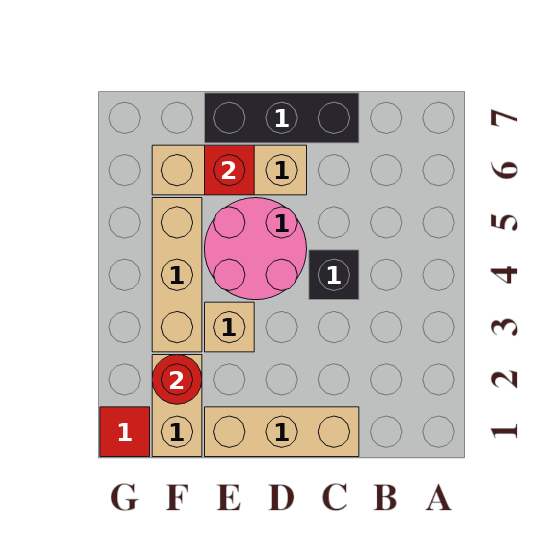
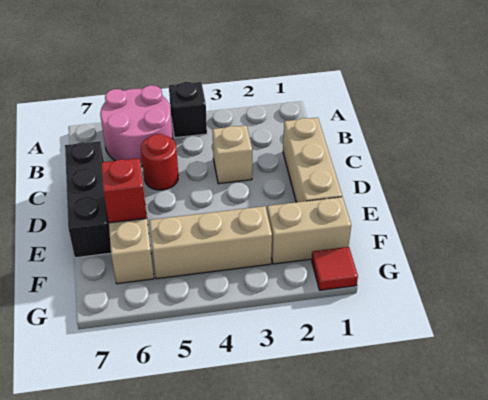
black brick C4 level 1 -> black brick A4 level 1
pink round brick D4:E5 level 1 -> pink round brick A5:B6 level 1
tan brick E3 level 1 -> tan brick C3 level 1
red round brick F2 level 2 -> red round brick C5 level 1

